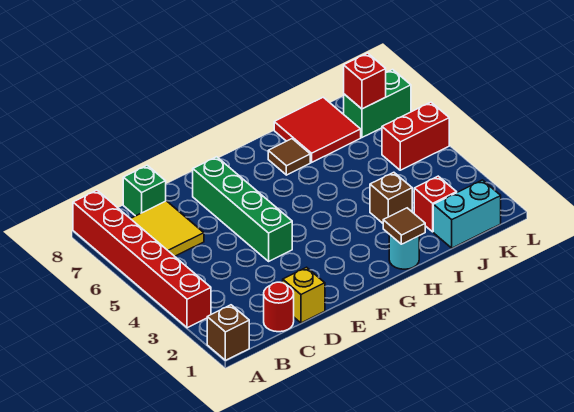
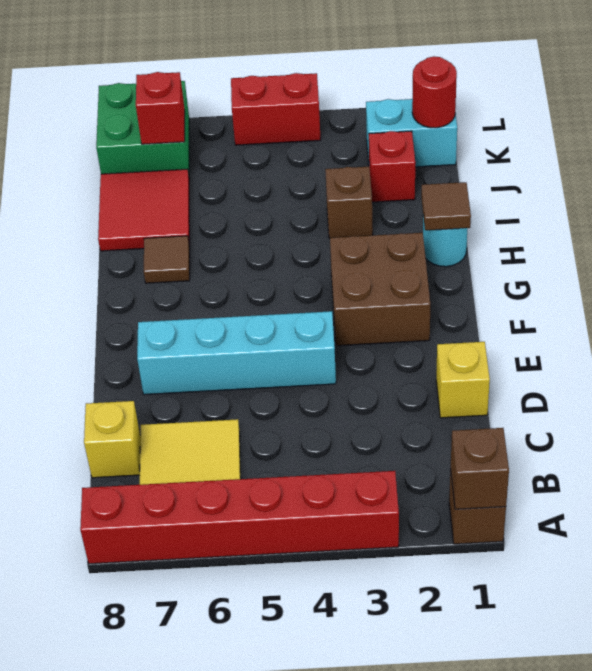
none -> brown brick A1 level 2
red round brick C1 level 1 -> red round brick K1 level 2
green brick C8 level 1 -> yellow brick C8 level 1
green brick E4:E7 level 1 -> cyan brick E4:E7 level 1
none -> brown brick F2:G3 level 1
cyan brick J1:K1 level 1 -> cyan brick K1:K2 level 1
red brick K5:L5 level 1 -> red brick L4:L5 level 1
green brick K7:L7 level 1 -> green brick K7:L8 level 1

